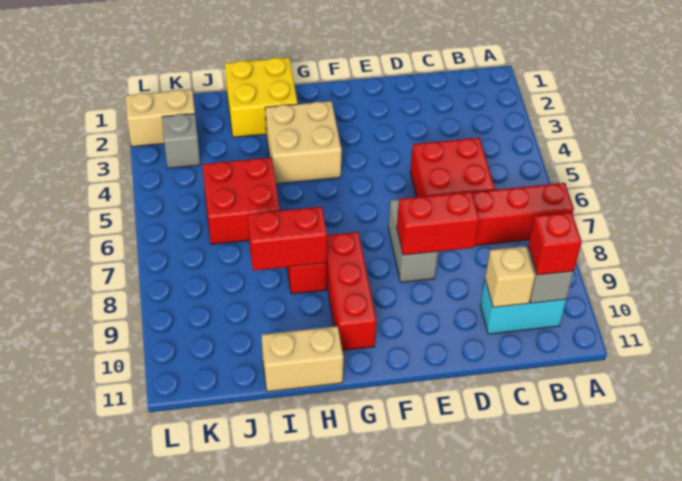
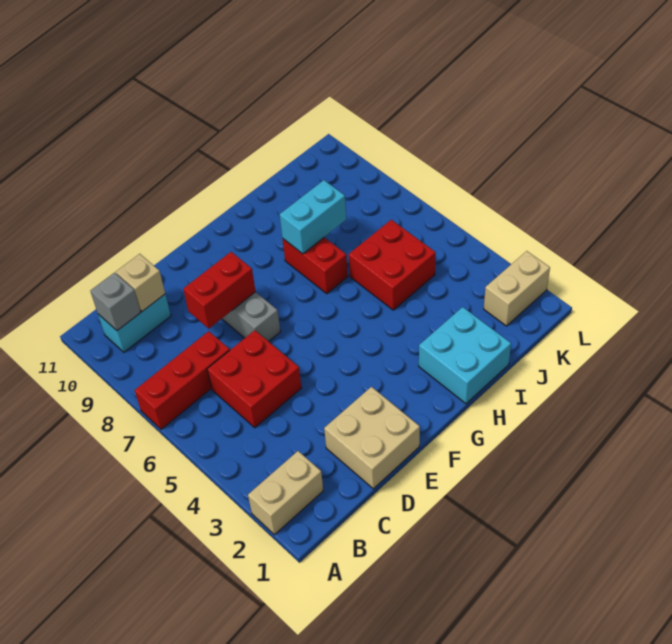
red brick B10 level 3 -> none
tan brick G3:H4 level 1 -> tan brick D1:E2 level 1
red brick G8:G10 level 1 -> none
yellow brick H1:I2 level 1 -> cyan brick H1:I2 level 1
red brick H8:I8 level 2 -> cyan brick H8:I8 level 2
tan brick H11:I11 level 1 -> tan brick A2:B2 level 1
grey brick K3 level 1 -> none

